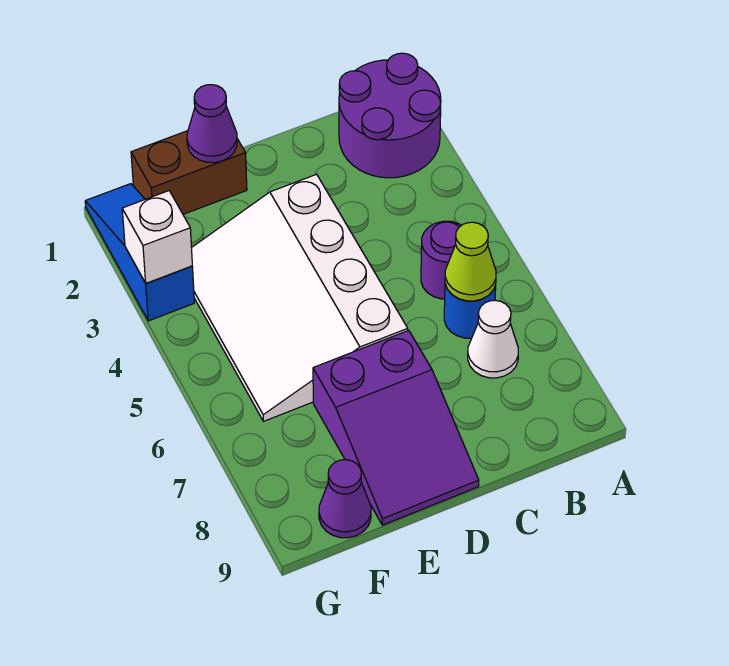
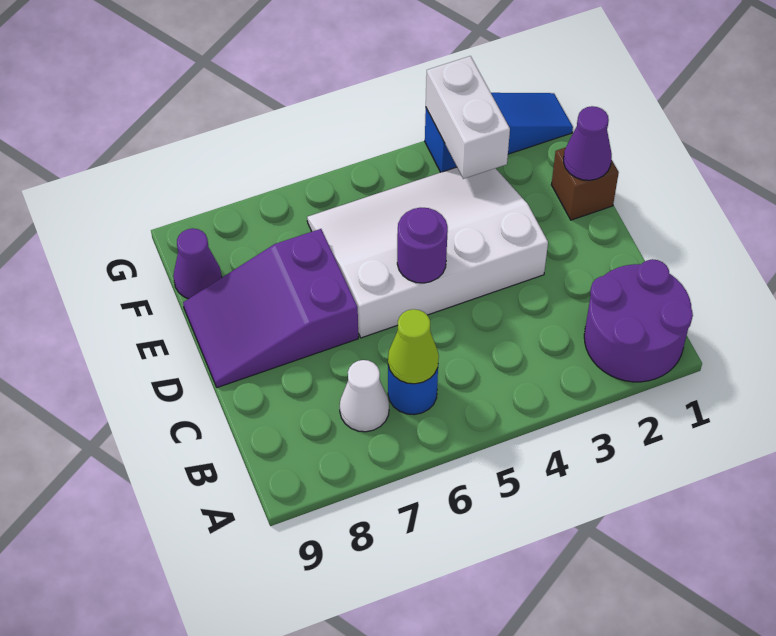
purple round brick B5 level 1 -> purple round brick D5 level 2
brown brick E1:F1 level 1 -> brown brick E1 level 1
white brick G3 level 2 -> white brick F3:G3 level 2

